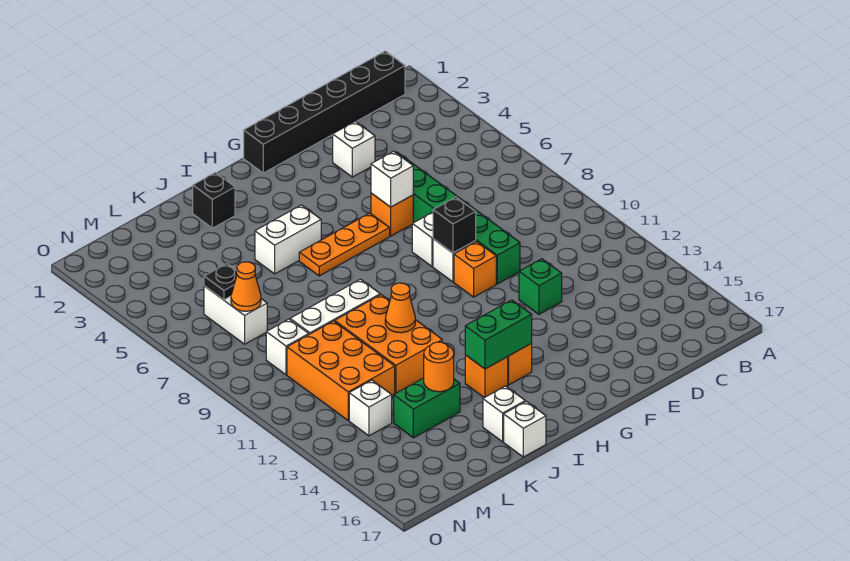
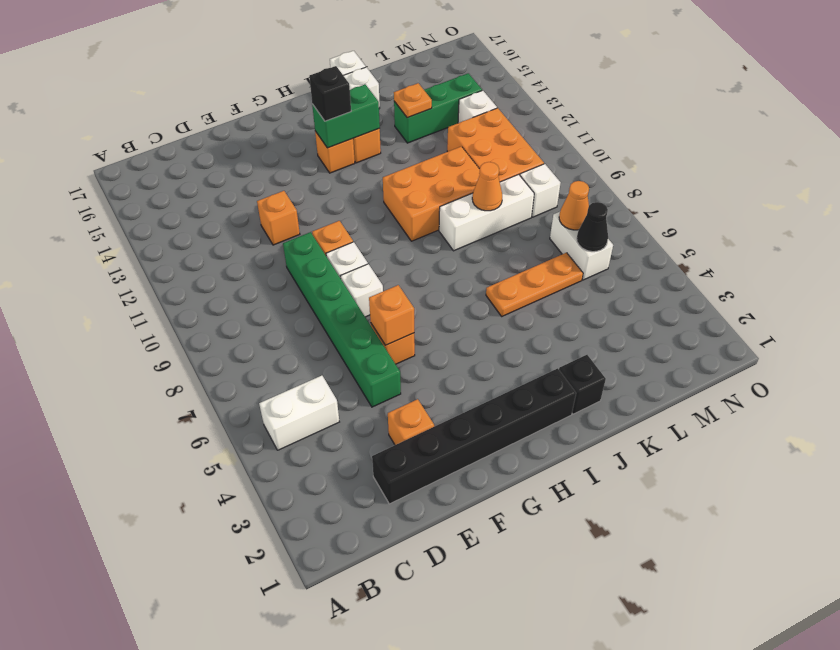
black brick B1:G1 level 1 -> black brick D2:I2 level 1
white brick E3 level 1 -> orange brick E3 level 1
green brick E12 level 1 -> orange brick E12 level 1
white brick F6 level 2 -> orange brick F6 level 2
black brick F9 level 2 -> black brick H14 level 3
orange plate G6:I6 level 1 -> orange plate J6:L6 level 1
white brick I5:J5 level 1 -> white brick B5:C5 level 1
orange brick J10:K12 level 1 -> orange brick I10:K11 level 1
orange cone J11 level 2 -> orange cone K9 level 2
green brick K14:L14 level 1 -> green brick K14:M14 level 1
orange round brick K14 level 2 -> orange plate K14 level 2
black plate M6 level 2 -> black cone M6 level 2

